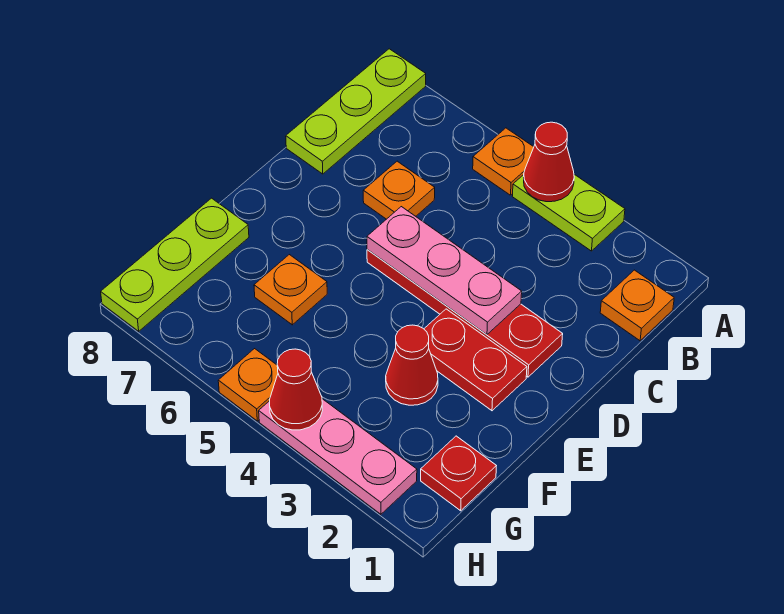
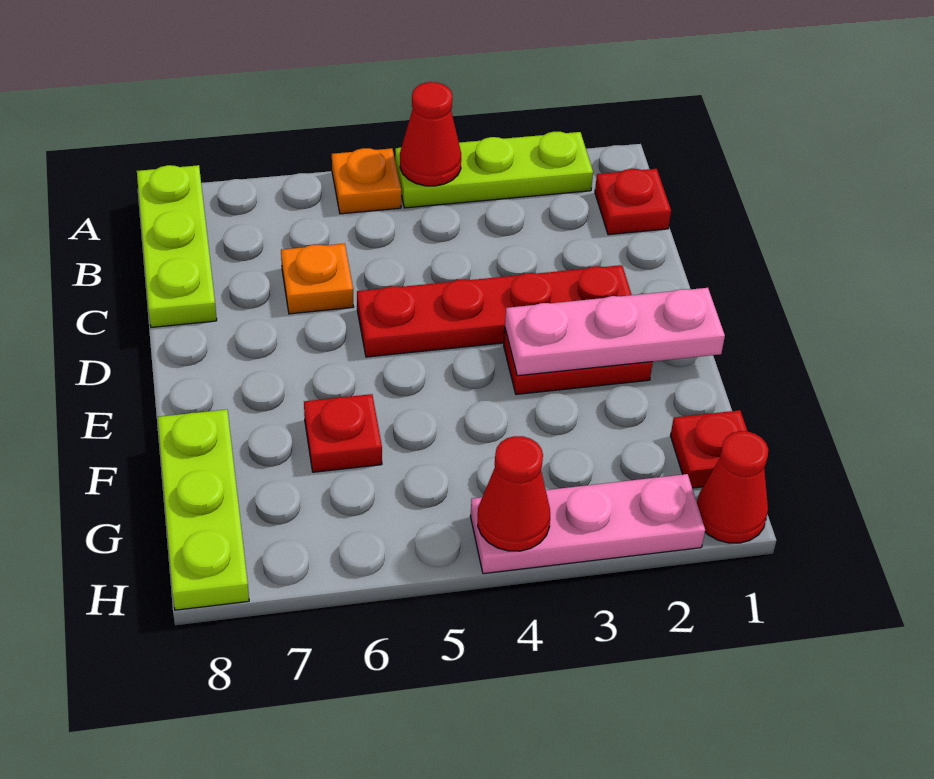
lime plate A3:A4 level 1 -> lime plate A2:A4 level 1
orange plate B1 level 1 -> red plate B1 level 1
pink plate D3:D5 level 2 -> pink plate E1:E3 level 2
red cone F3 level 1 -> red cone H1 level 1
orange plate F6 level 1 -> red plate F6 level 1
orange plate H5 level 1 -> none

